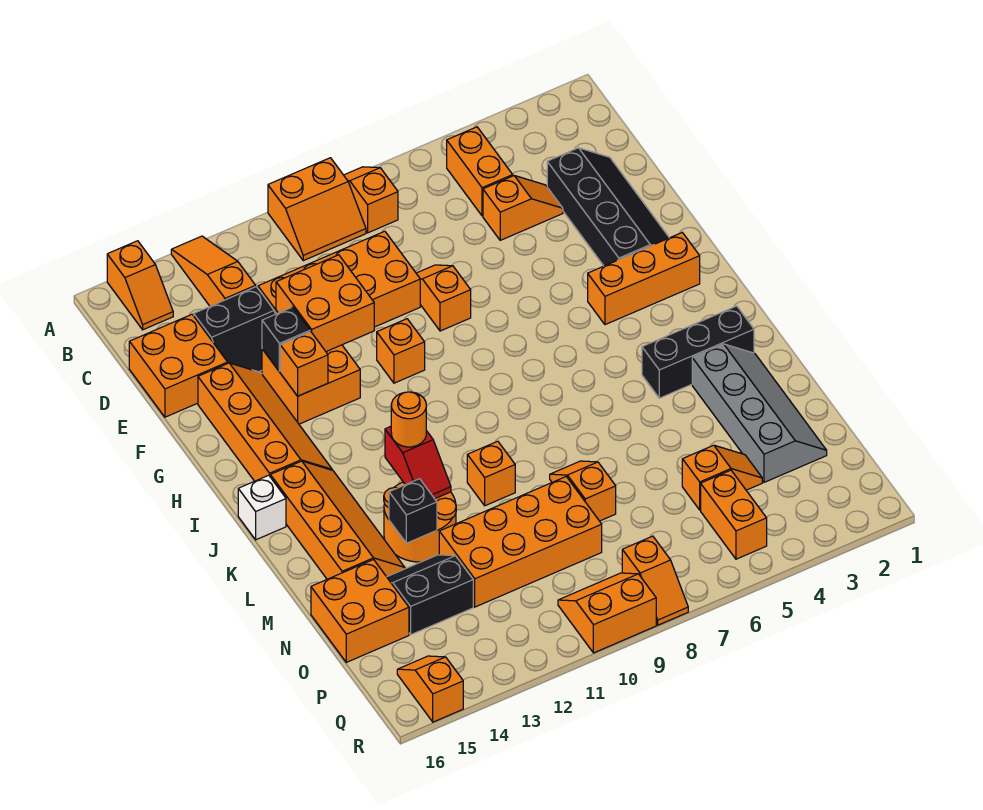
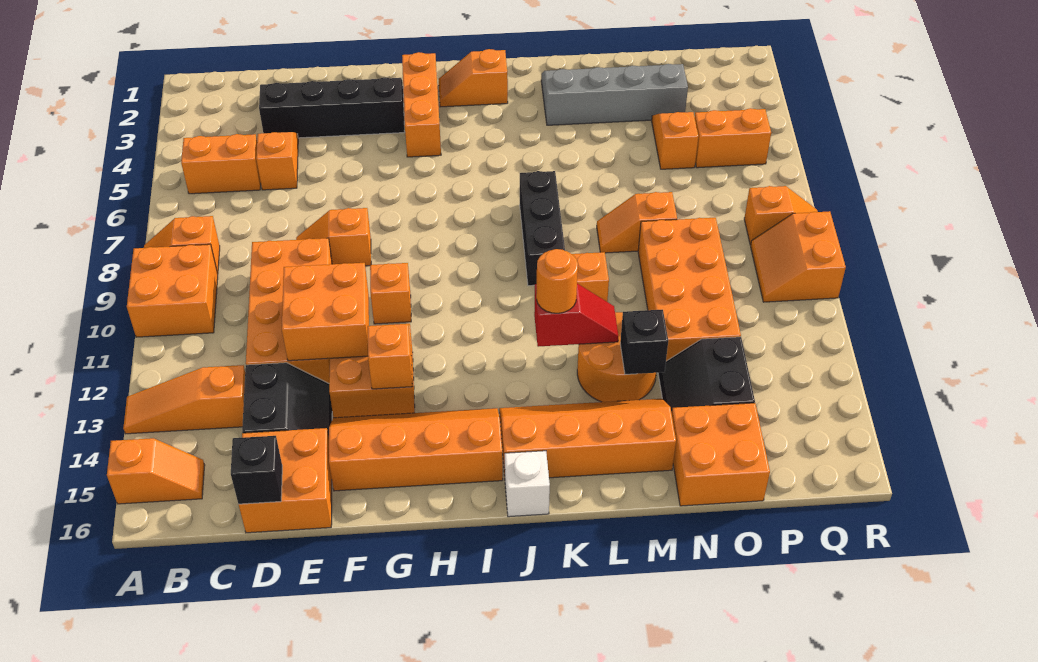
orange slope A9:B10 level 1 top A -> orange brick A9:B10 level 1
black brick F13 level 2 -> black brick D16 level 2
black brick K2:K4 level 1 -> black brick K7:K9 level 1
orange slope Q15:R15 level 1 top R -> orange slope I2:J2 level 1 top J

